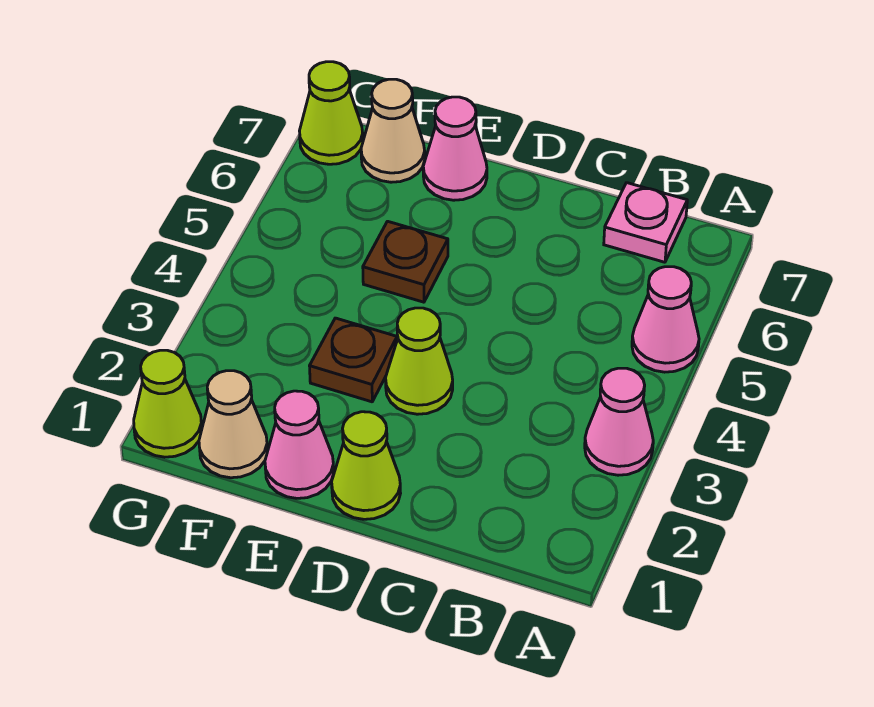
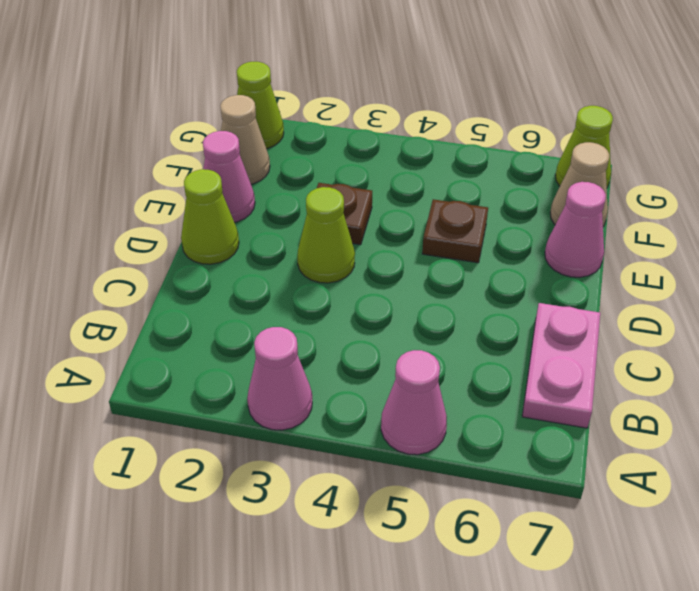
pink plate B7 level 1 -> pink plate B7:C7 level 1

